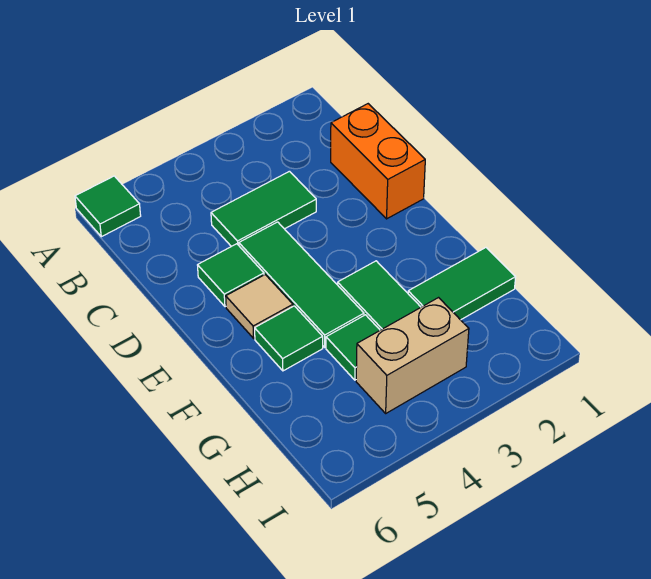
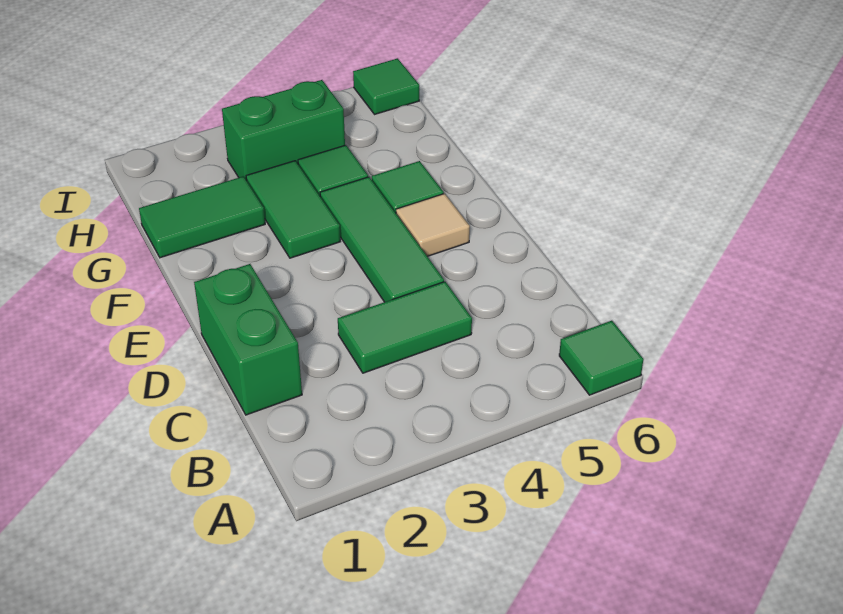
orange brick C1:D1 level 1 -> green brick C1:D1 level 1
green tile D5 level 1 -> green tile I6 level 1
tan brick H3:H4 level 1 -> green brick H3:H4 level 1

